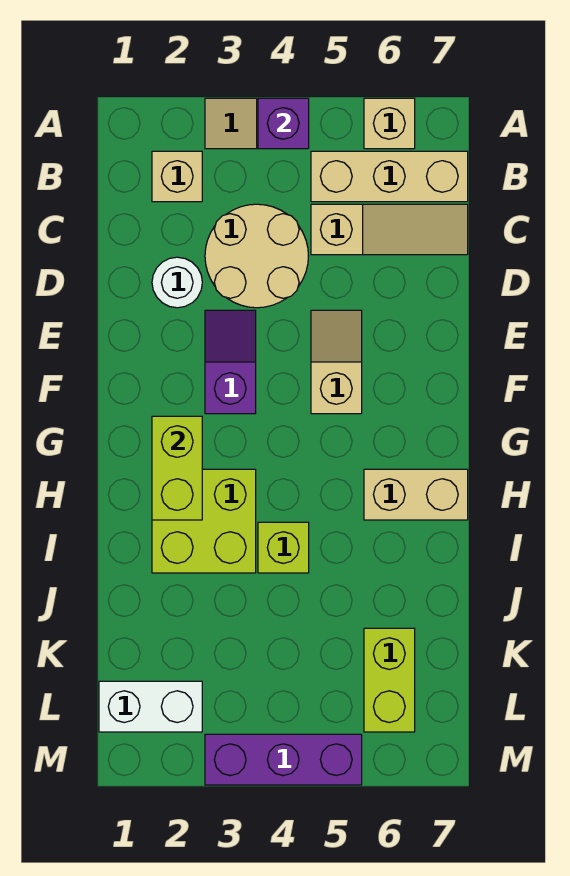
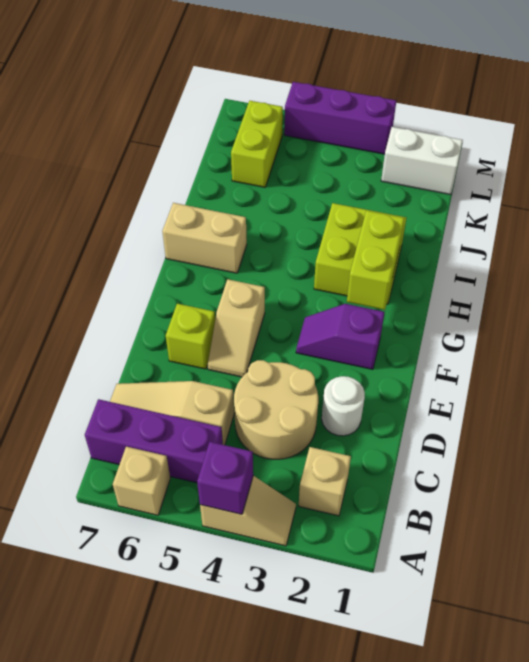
tan brick B5:B7 level 1 -> purple brick B5:B7 level 1
purple slope E3:F3 level 1 top F -> purple slope F2:F3 level 1 top 2
lime brick I4 level 1 -> lime brick E6 level 1

